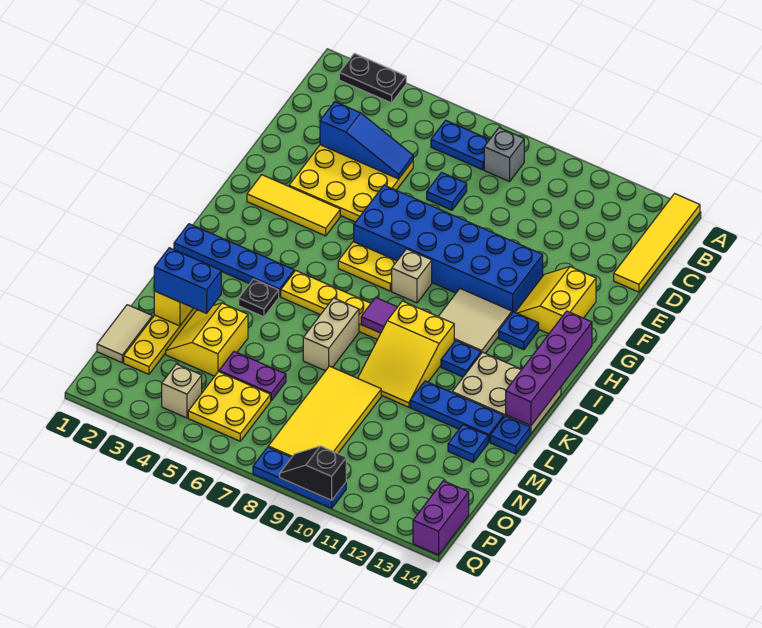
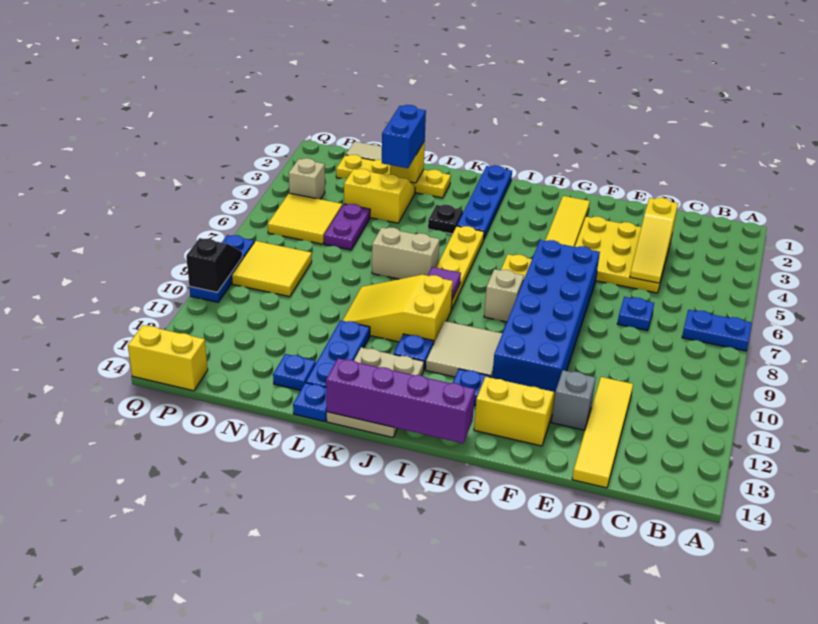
black plate A2:A3 level 1 -> none
yellow tile A14:D14 level 1 -> yellow tile D11:D14 level 1
blue plate B6:B7 level 1 -> blue plate A7:B7 level 1
grey brick B8 level 1 -> grey brick E12 level 1
blue slope D3:D5 level 2 top 3 -> yellow slope D3:D5 level 2 top 3
yellow tile M8:P9 level 1 -> yellow tile O8:P9 level 1
yellow plate O5:P6 level 1 -> yellow tile O5:P6 level 1
purple brick P14:Q14 level 1 -> yellow brick P14:Q14 level 1

